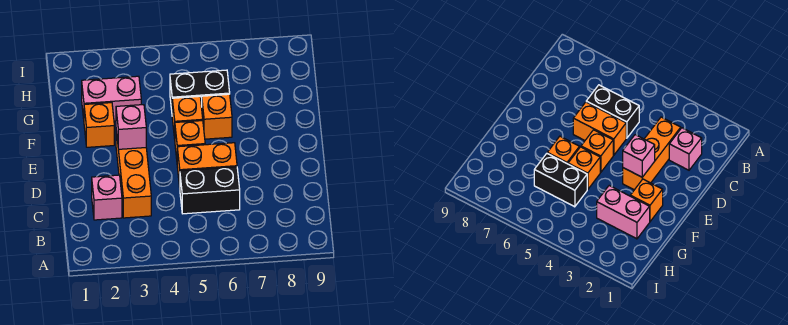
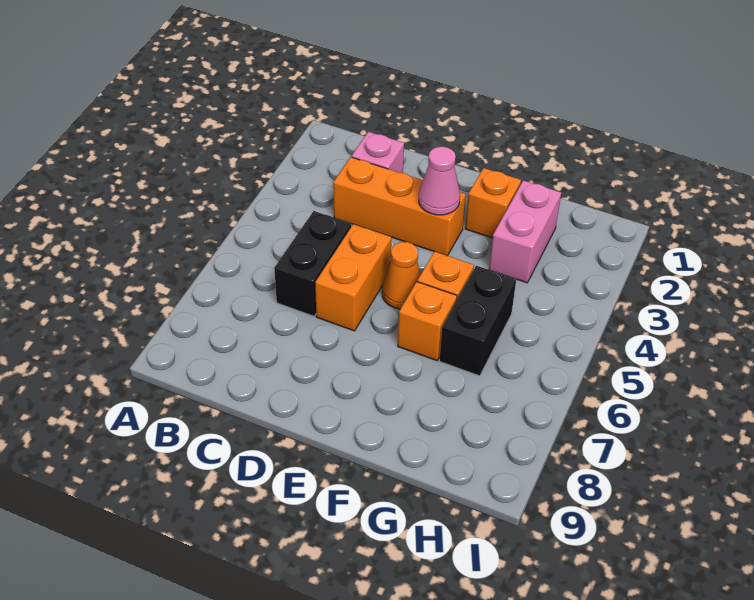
pink brick E3 level 2 -> pink cone E3 level 2
orange brick E5 level 1 -> orange cone E5 level 1

